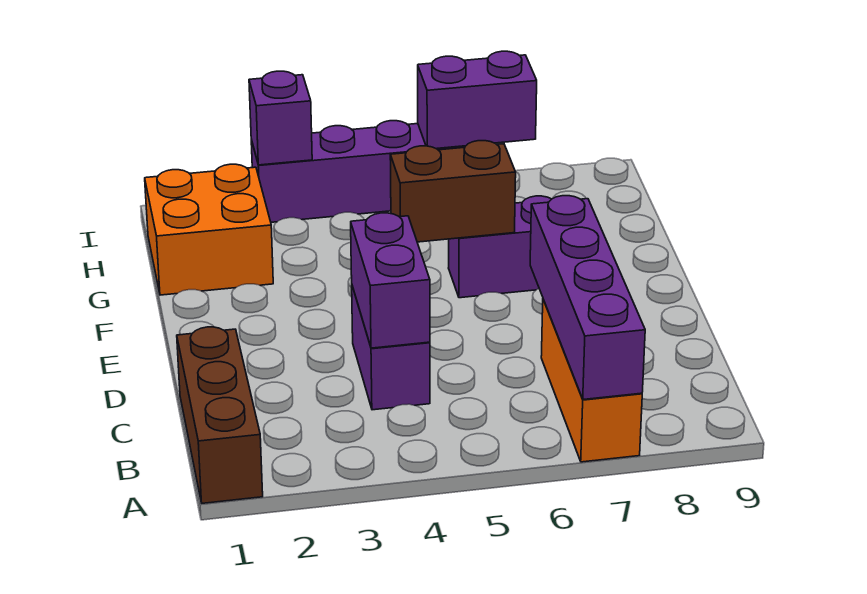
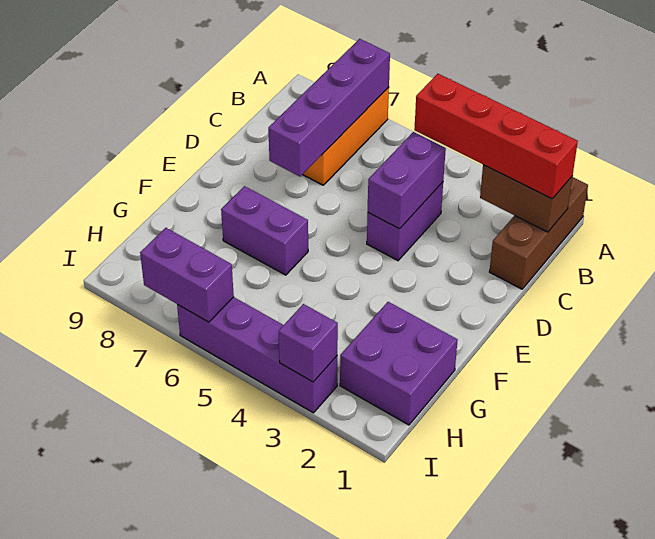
none -> red brick B1:B4 level 3
brown brick F5:F6 level 2 -> brown brick B1:B2 level 2
orange brick G1:H2 level 1 -> purple brick G1:H2 level 1

